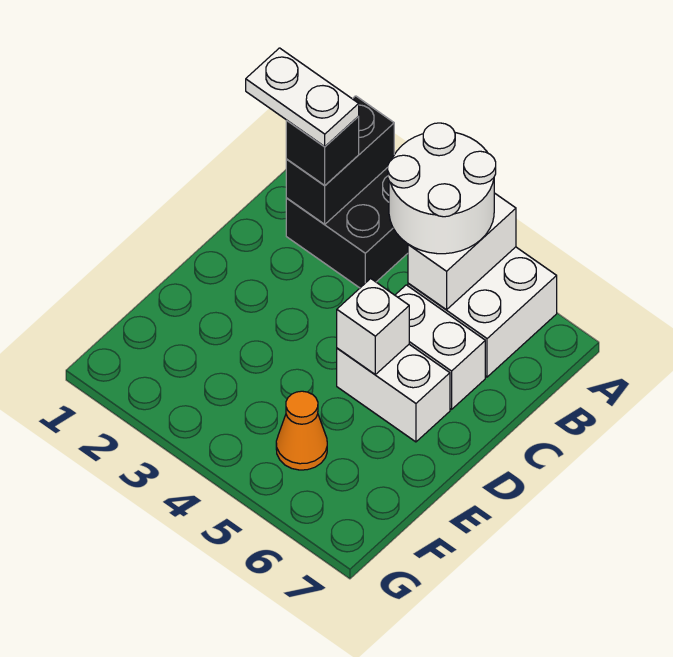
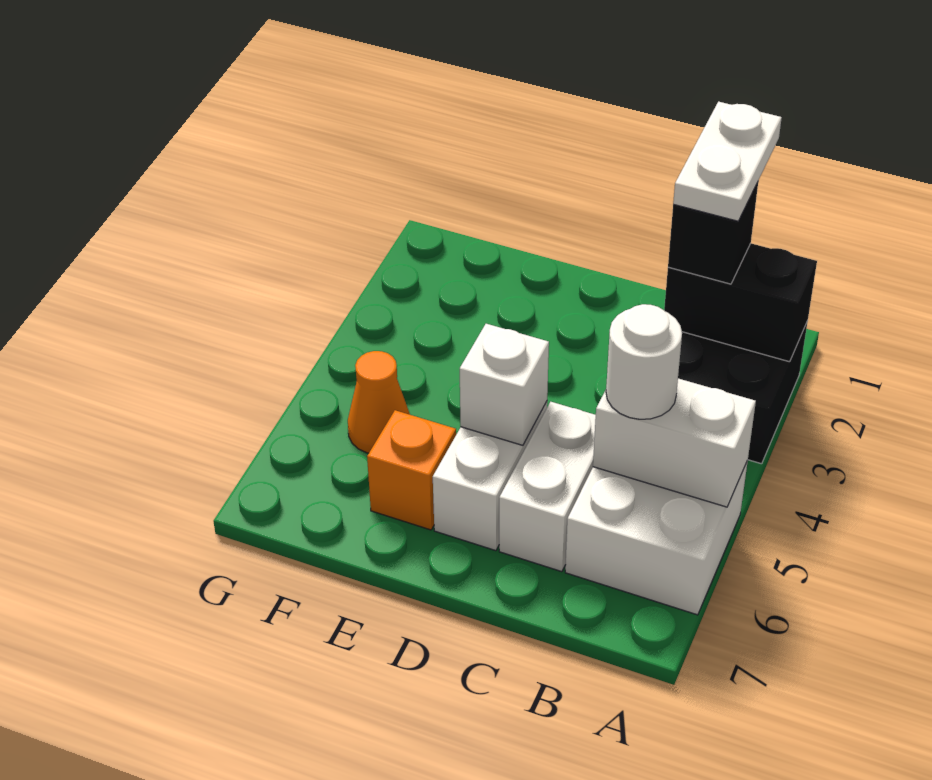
white round brick A4:B5 level 3 -> white round brick B5 level 3
none -> orange brick E6 level 1

